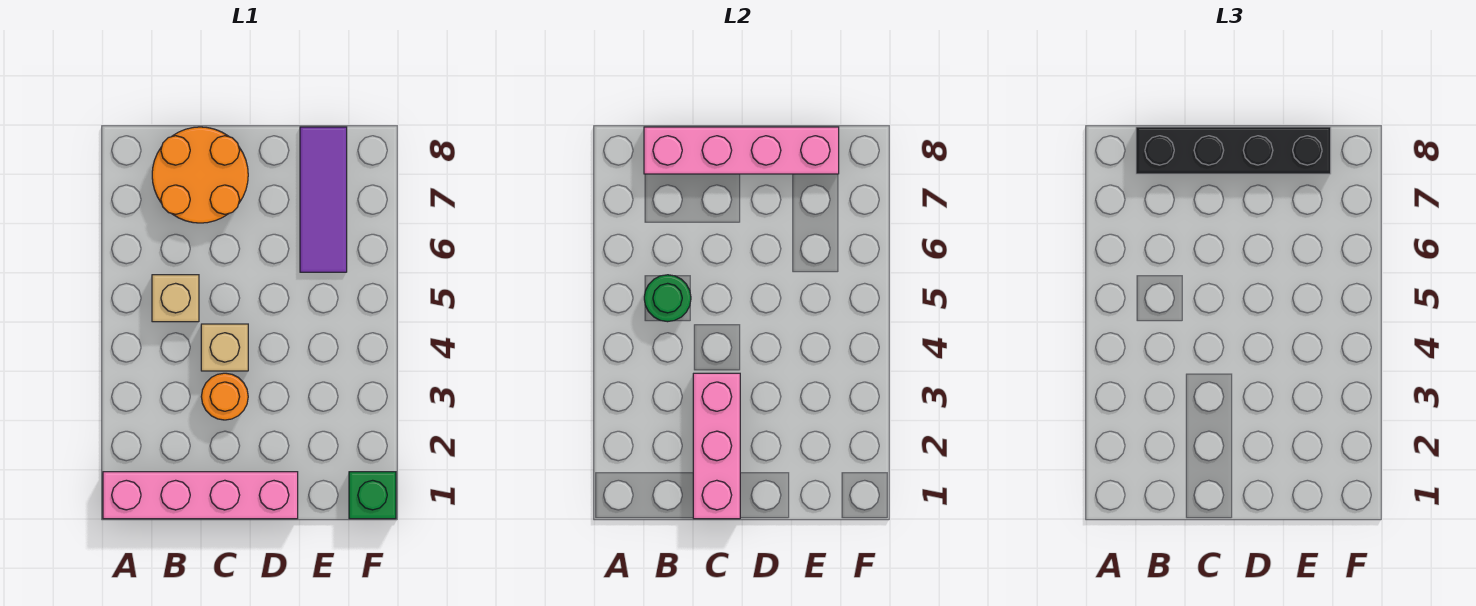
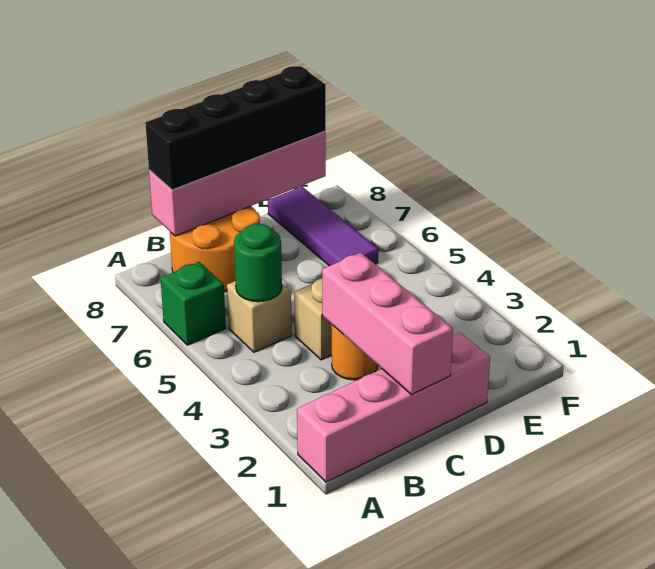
green brick F1 level 1 -> green brick A6 level 1

